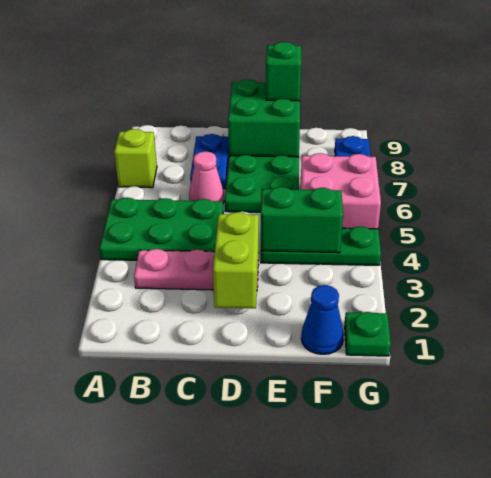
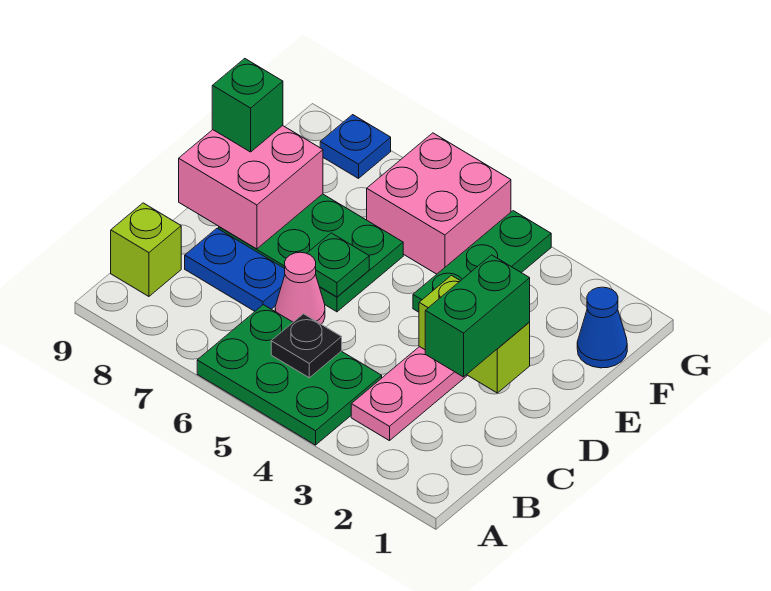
green plate A4:C5 level 1 -> green plate A4:B6 level 1
lime brick A7 level 1 -> lime brick B9 level 1
none -> black plate B5 level 2
green brick D8:E9 level 2 -> pink brick D8:E9 level 2
green brick E4:F4 level 2 -> green brick C2:D2 level 3
green plate G1 level 1 -> green plate D6 level 2

